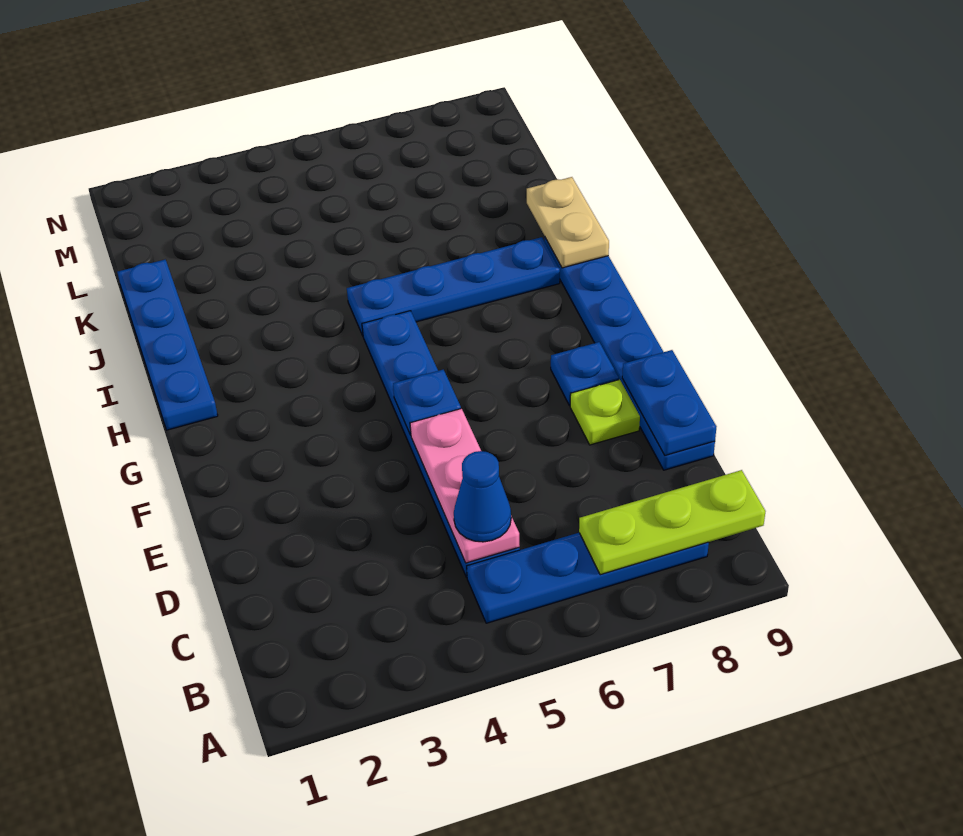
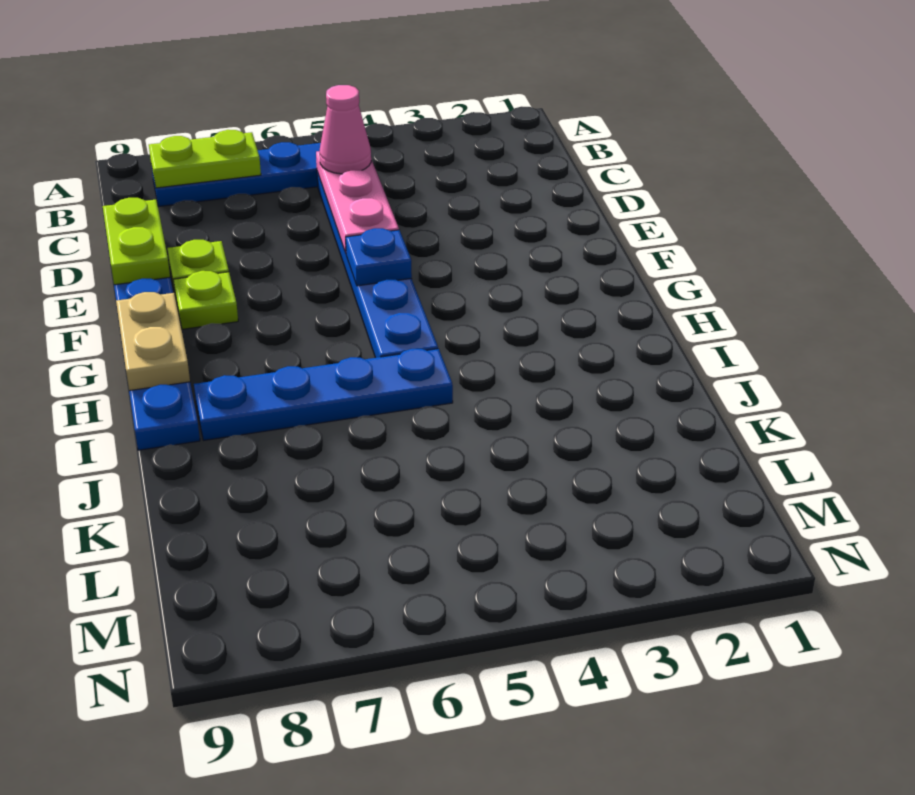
lime plate B7:B9 level 2 -> lime plate B7:B8 level 2
blue cone C5 level 3 -> pink cone C5 level 3
blue plate D9:E9 level 2 -> lime plate D9:E9 level 2
blue plate F8 level 1 -> lime plate F8 level 1
blue plate H1:K1 level 1 -> none
tan plate I9:J9 level 2 -> tan plate G9:H9 level 2

